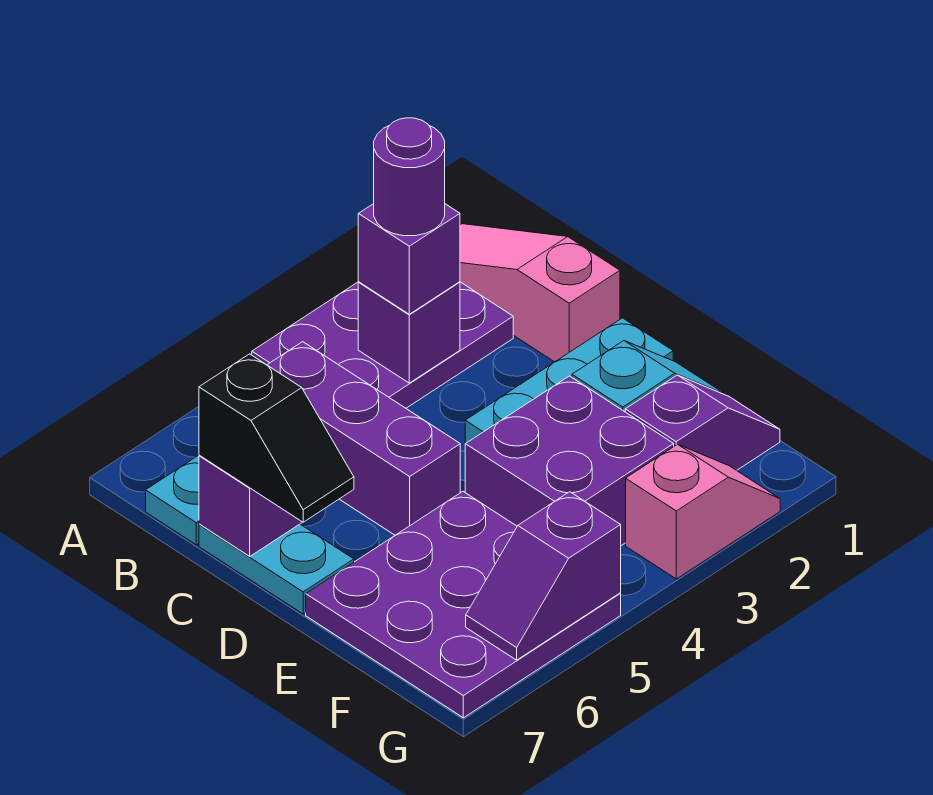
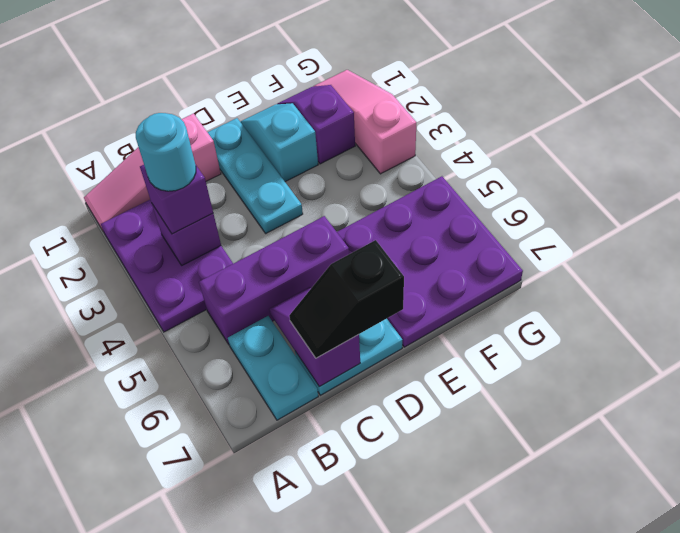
purple round brick B3 level 4 -> cyan round brick B3 level 4
black slope C7:D7 level 3 top C -> black slope C7:D7 level 3 top D
purple brick E3:F4 level 1 -> none
pink slope G2:G3 level 1 top 3 -> pink slope G1:G3 level 1 top 3
purple slope G5:G6 level 2 top 5 -> none

